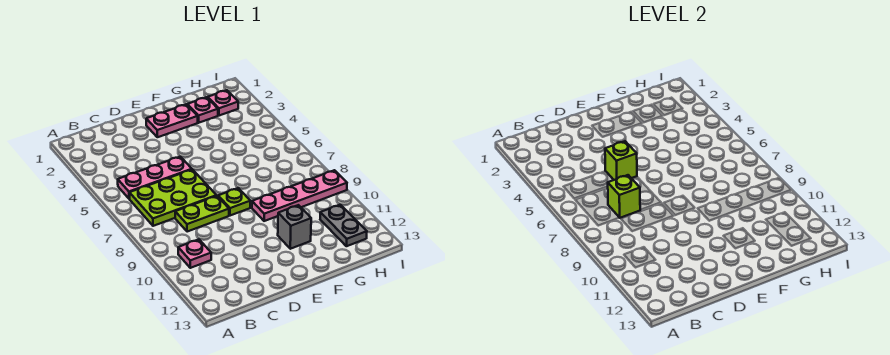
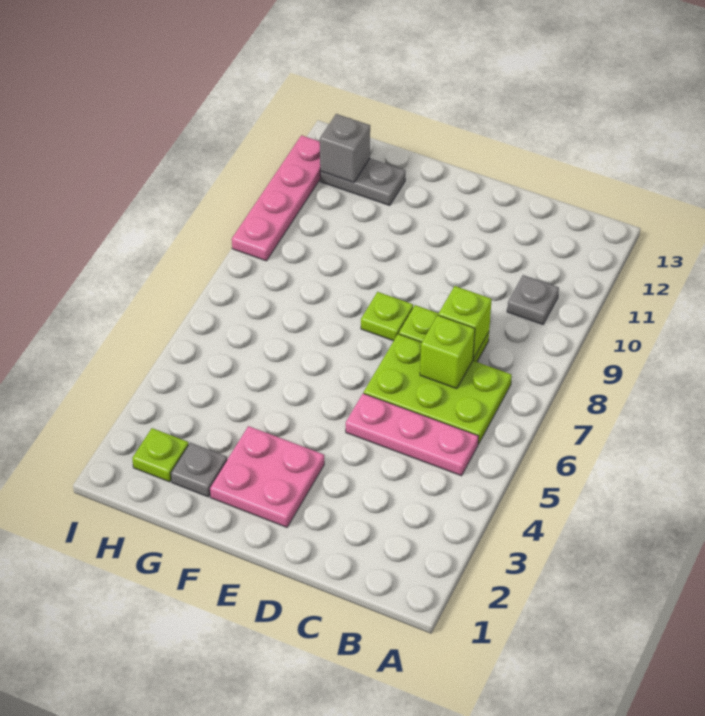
pink plate B10 level 1 -> grey plate B10 level 1
lime brick D5 level 2 -> lime brick C8 level 2
pink plate E2:F2 level 1 -> pink plate E2:F3 level 1
pink plate F9:I9 level 1 -> pink plate I9:I12 level 1
grey brick F11 level 1 -> grey brick H12 level 2
pink plate G2 level 1 -> grey plate G2 level 1
pink plate H2 level 1 -> lime plate H2 level 1
grey plate H11:H12 level 1 -> grey plate G12:H12 level 1

